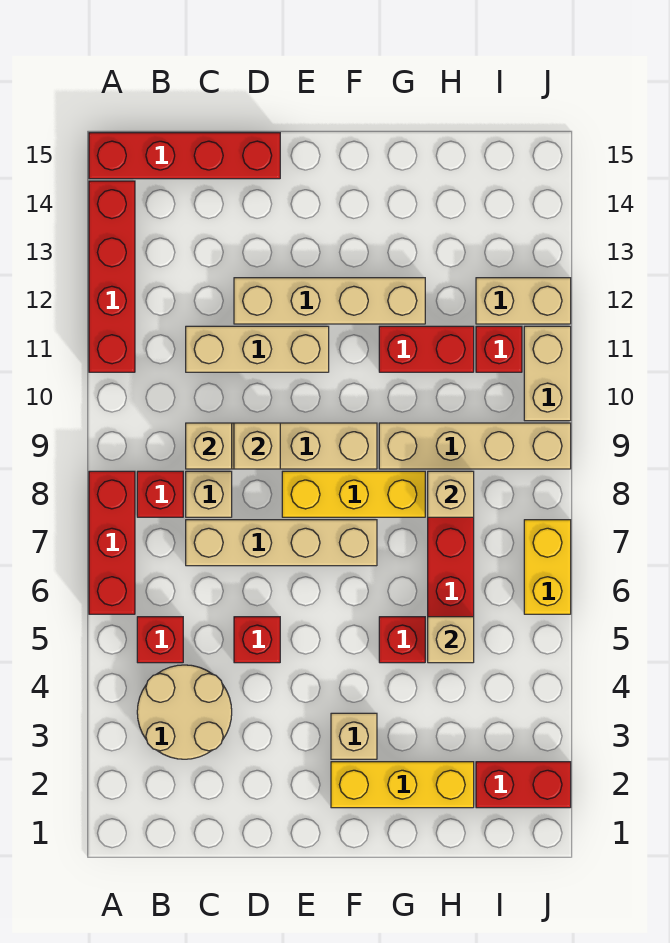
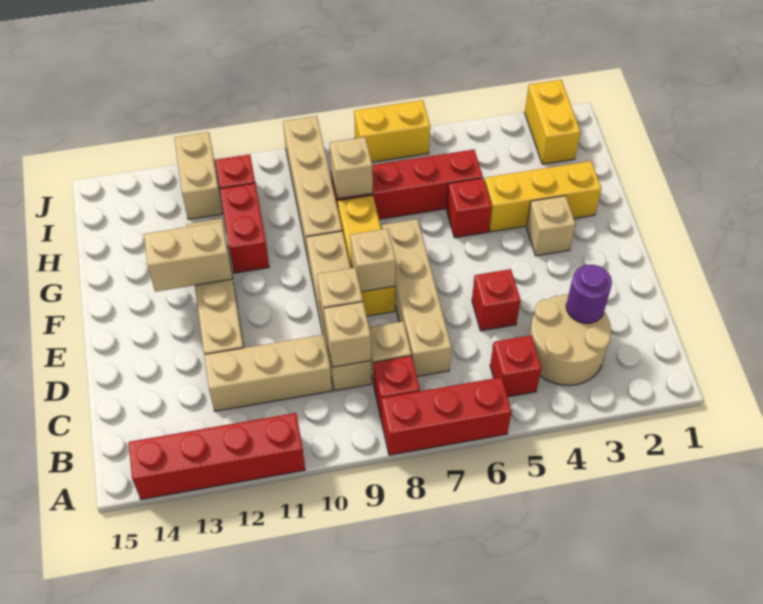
red brick A15:D15 level 1 -> none
none -> purple round brick C3 level 2
tan brick C11:E11 level 1 -> tan brick C10:C12 level 1
yellow brick F2:H2 level 1 -> yellow brick G2:G4 level 1
tan brick H5 level 2 -> tan brick E8 level 2
red brick I2:J2 level 1 -> yellow brick I2:J2 level 1
tan brick J10:J11 level 1 -> tan brick F12:F13 level 2

